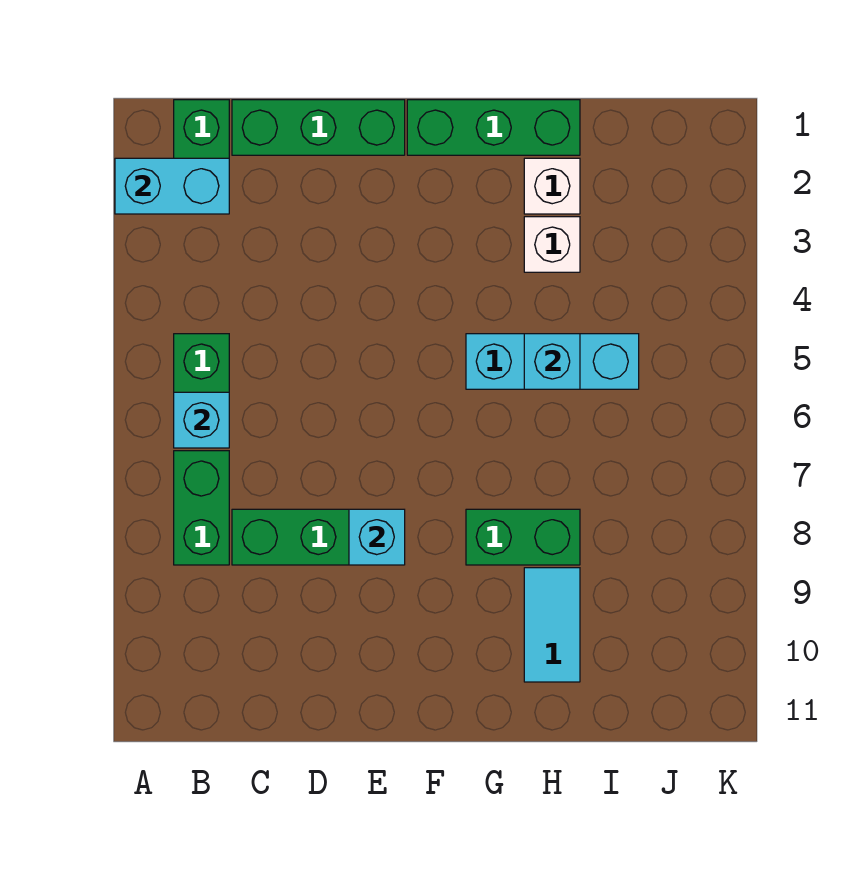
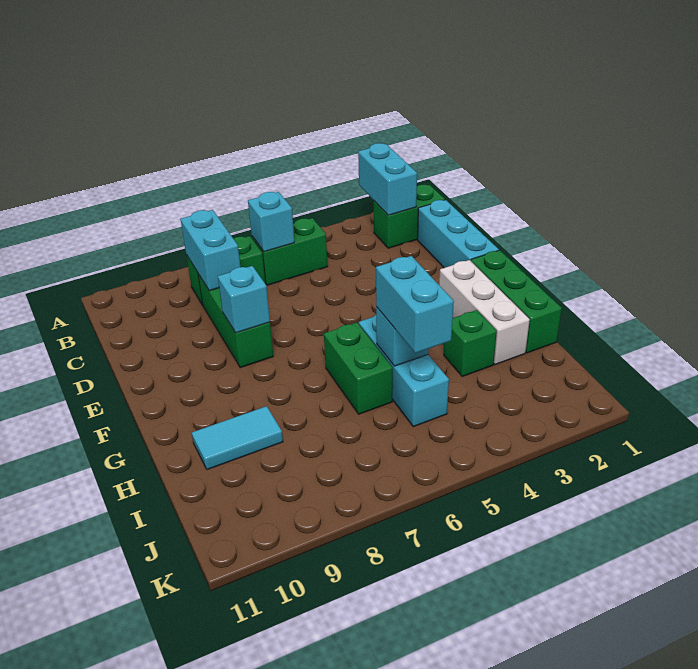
none -> cyan brick B8:C8 level 2
green brick C1:E1 level 1 -> cyan brick C1:E1 level 1
green brick G8:H8 level 1 -> green brick G6:H6 level 1
white brick H2 level 1 -> white brick F2:H2 level 1
white brick H3 level 1 -> green brick H3 level 1
none -> cyan brick H5:I5 level 3

